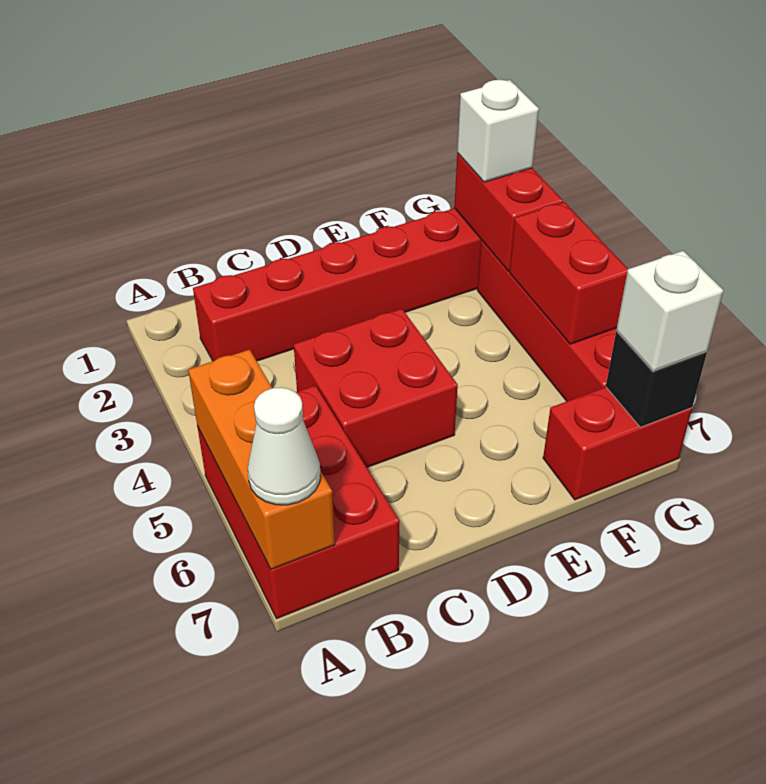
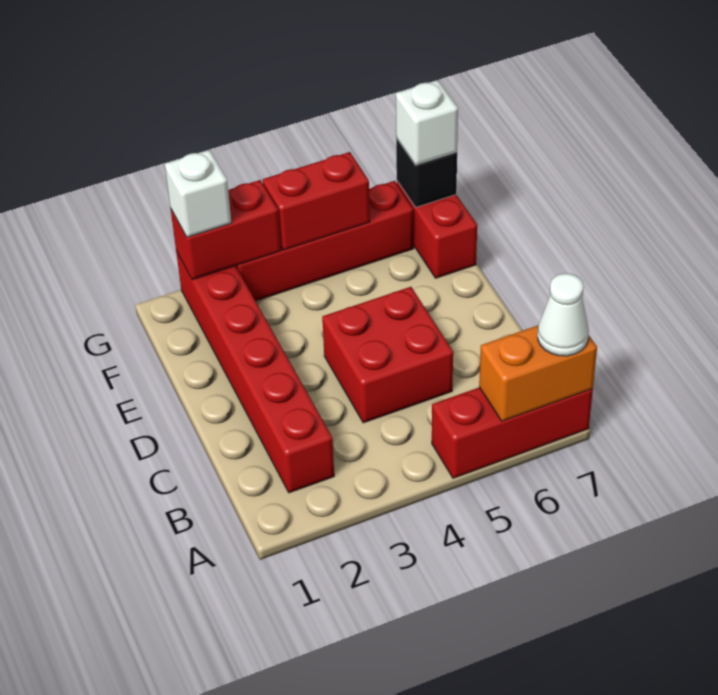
red brick A5:B7 level 1 -> red brick A5:A7 level 1
orange brick A5:A7 level 2 -> orange brick A6:A7 level 2

